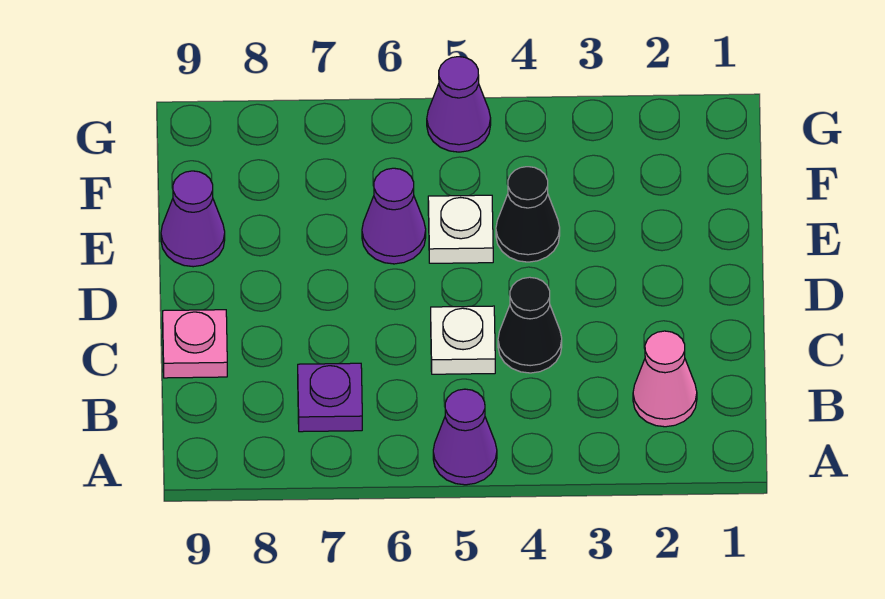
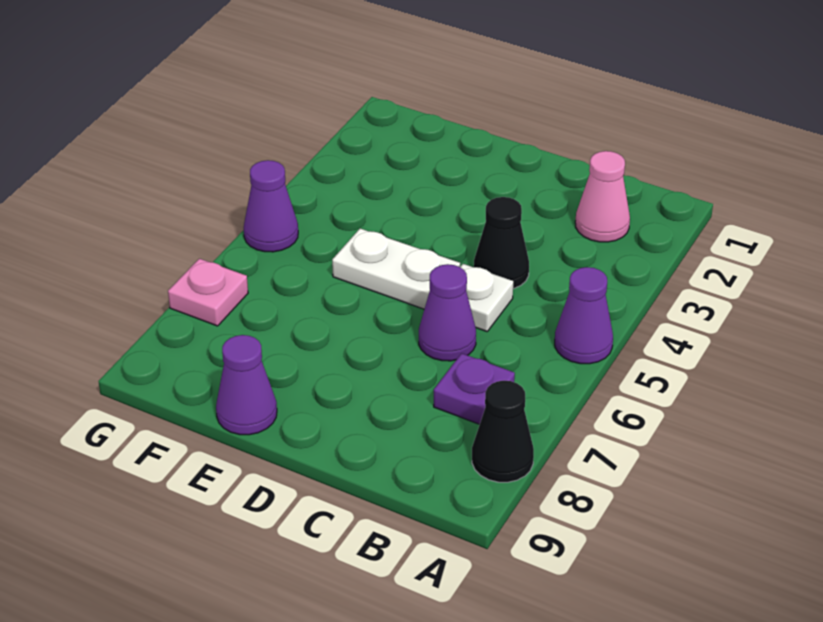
pink plate C9 level 1 -> pink plate G7 level 1
black cone E4 level 1 -> black cone A8 level 1
white plate E5 level 1 -> white plate D5:E5 level 1
purple cone E6 level 1 -> purple cone C6 level 1

